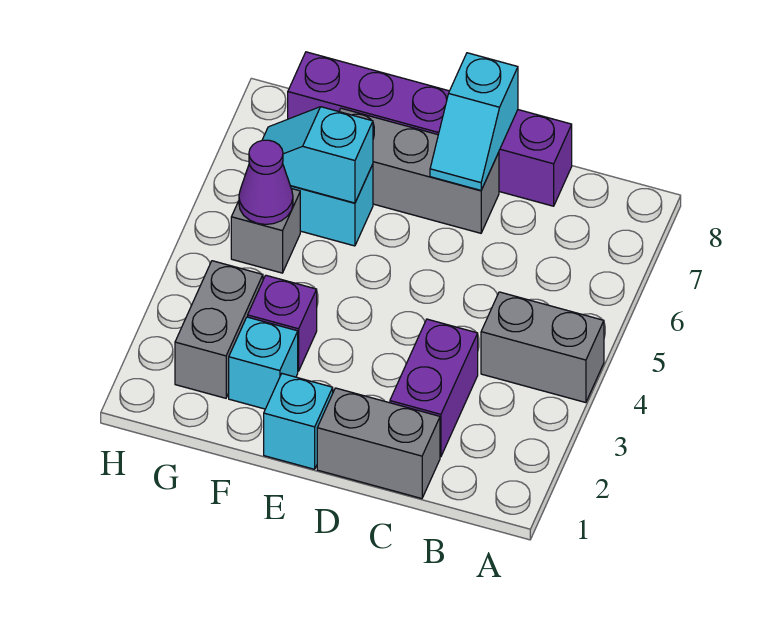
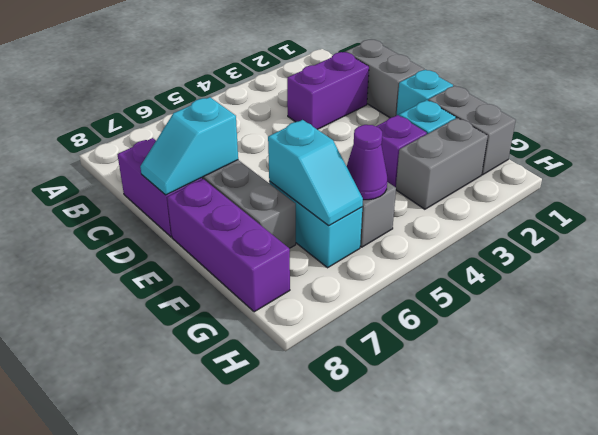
grey brick A4:B4 level 1 -> grey brick F1:G1 level 1
cyan slope D7:D8 level 2 top 8 -> cyan slope D7:D8 level 2 top 7

